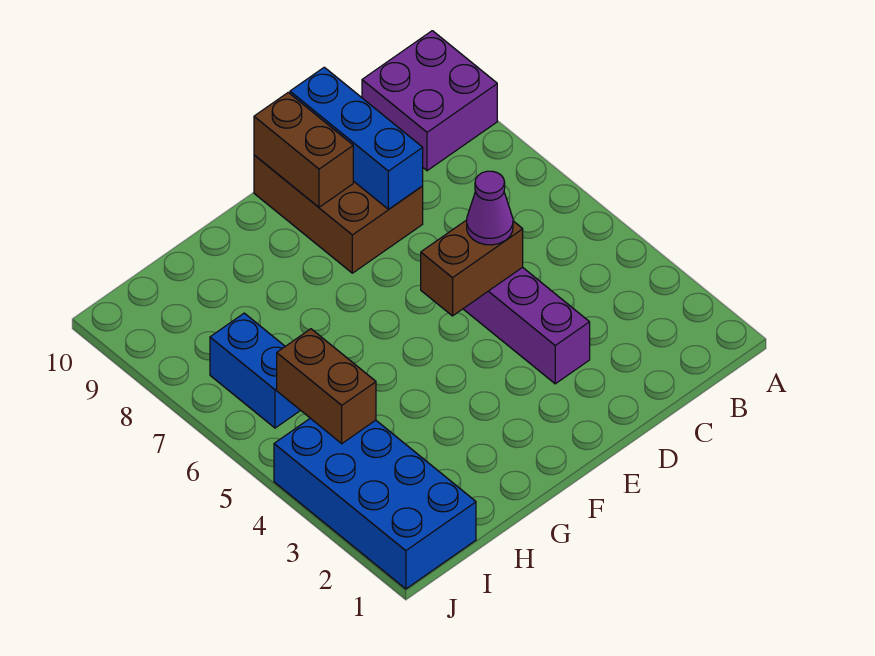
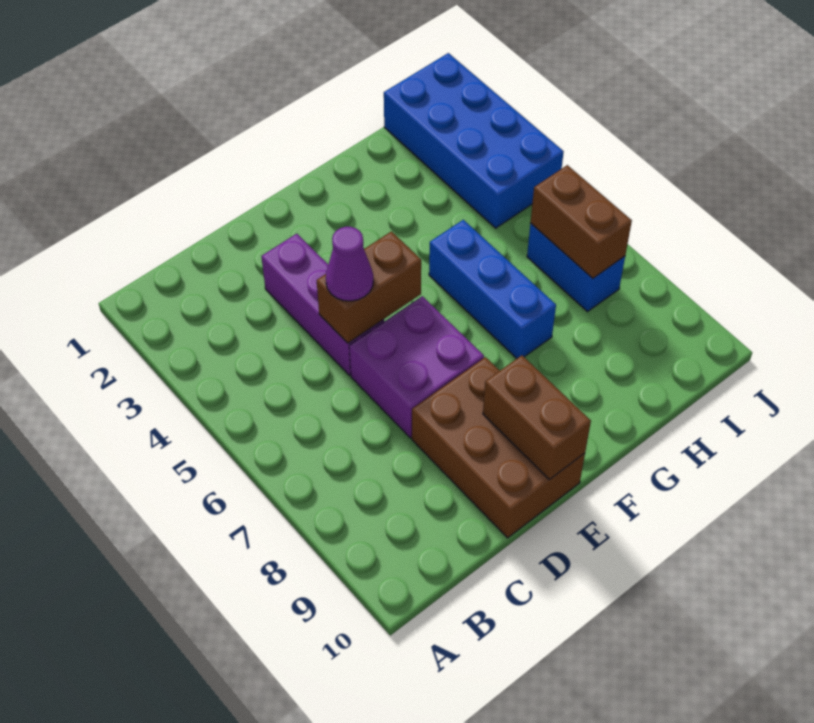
purple brick A9:B10 level 1 -> purple brick D6:E7 level 1
blue brick D8:D10 level 2 -> blue brick G5:G7 level 1
brown brick I4:I5 level 2 -> brown brick I6:I7 level 2

